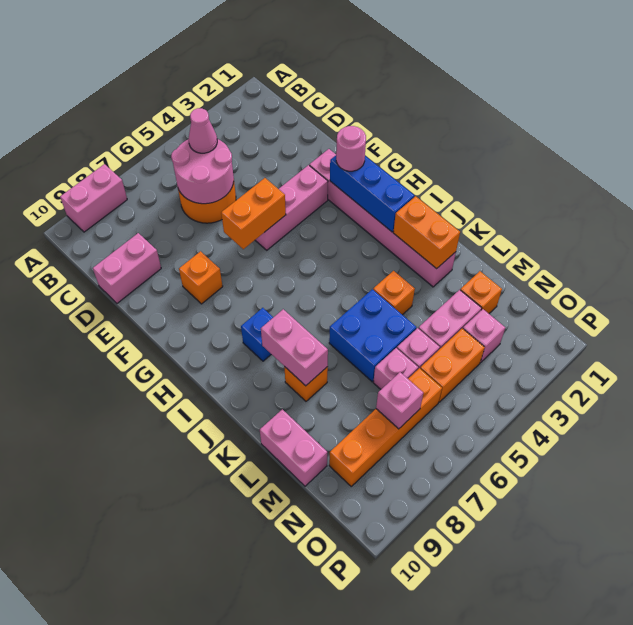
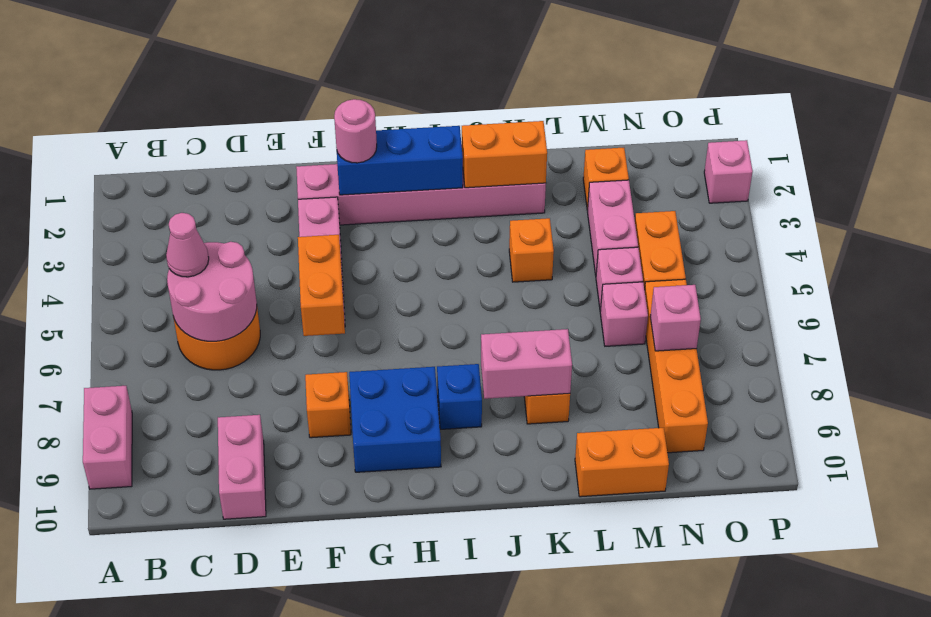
blue brick K5:L6 level 1 -> blue brick G8:H9 level 1
pink brick L10:M10 level 1 -> orange brick L10:M10 level 1
pink brick N3 level 1 -> pink brick P2 level 1

